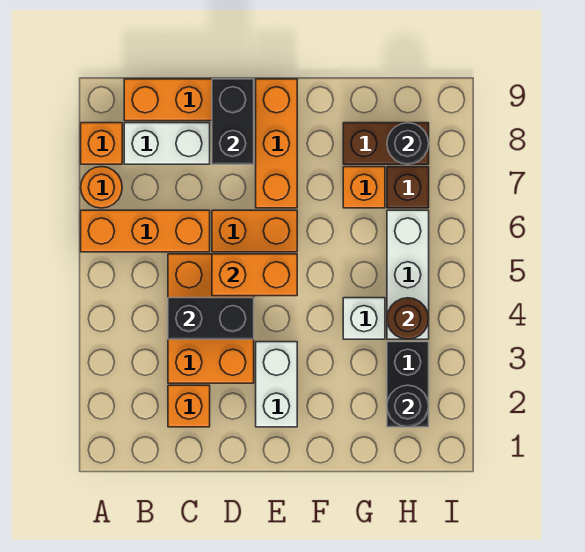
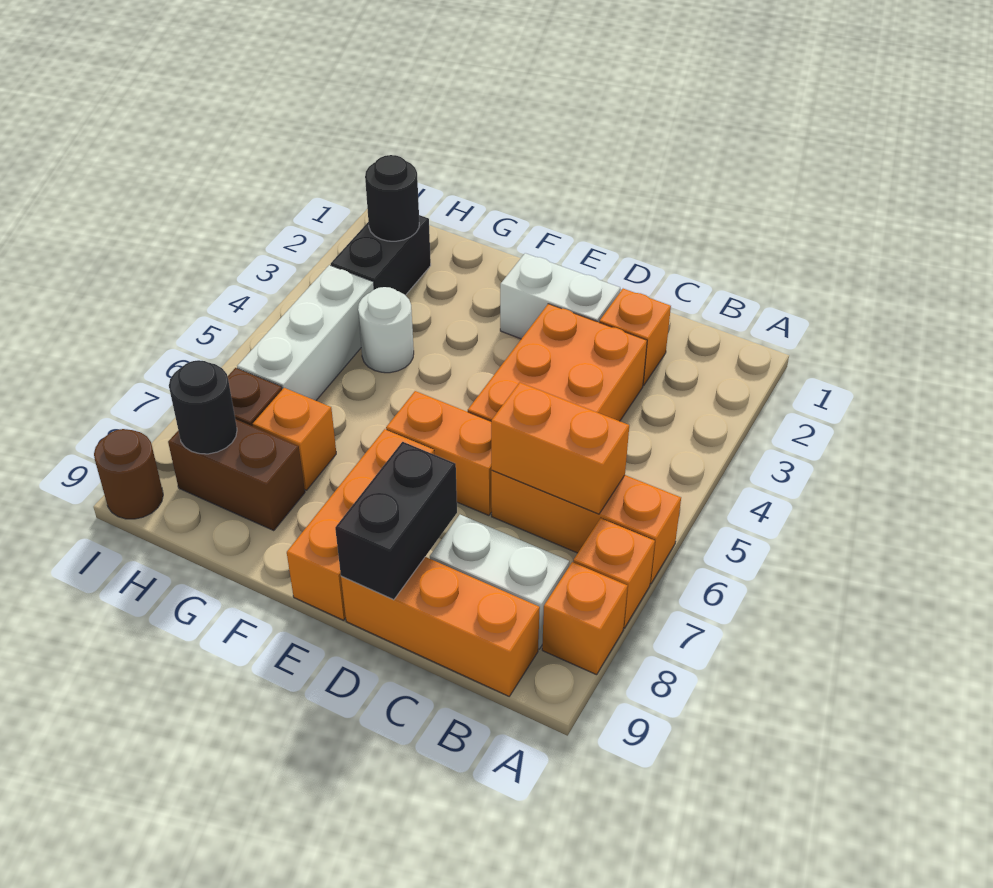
orange round brick A7 level 1 -> orange brick A7 level 1
black brick C4:D4 level 2 -> none
orange brick D5:E5 level 2 -> orange brick B6:C6 level 2
white brick E2:E3 level 1 -> white brick D2:E2 level 1
white brick G4 level 1 -> white round brick G4 level 1
brown round brick H4 level 2 -> brown round brick I9 level 1

